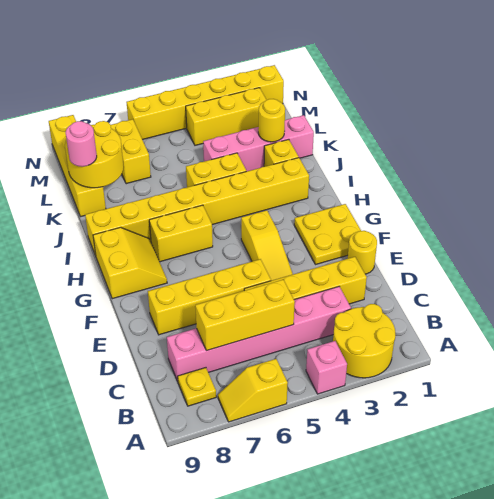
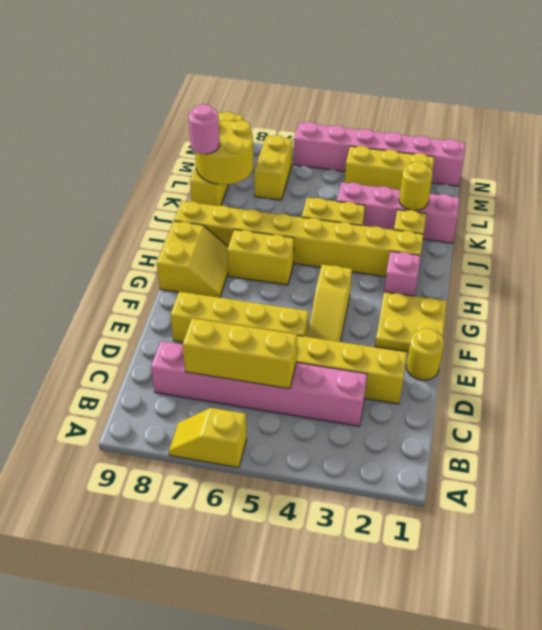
yellow round brick A2:B3 level 1 -> none
pink brick A4 level 1 -> pink brick H2 level 1
yellow plate B8 level 1 -> none
yellow brick N1:N6 level 1 -> pink brick N1:N6 level 1

